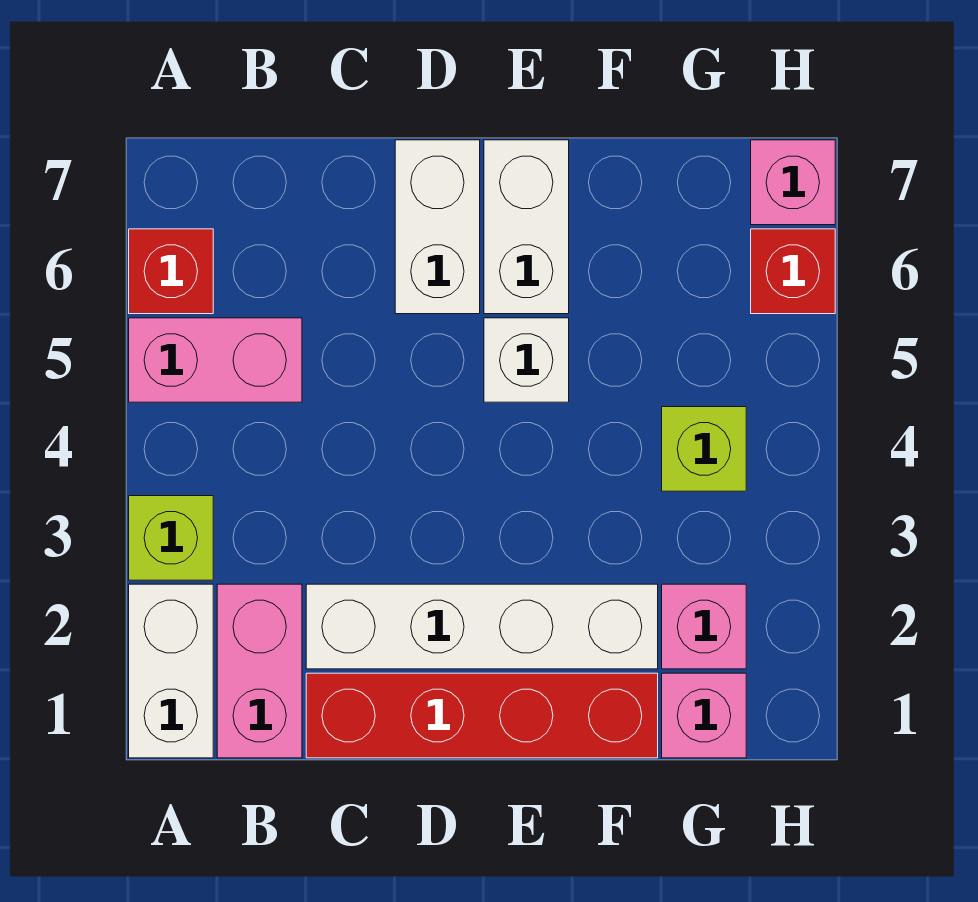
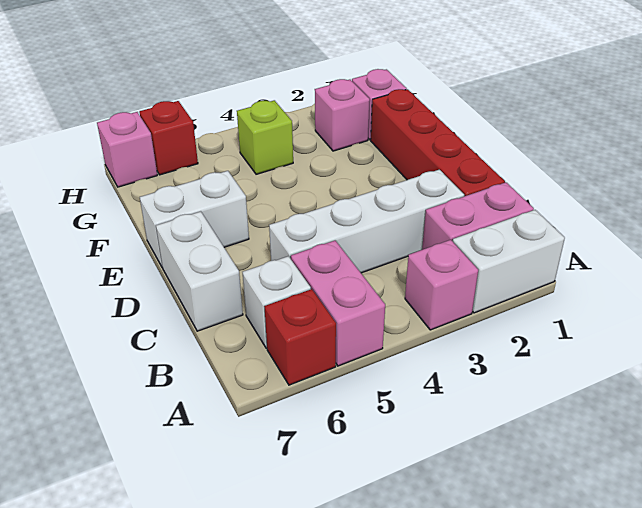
lime brick A3 level 1 -> pink brick A3 level 1
white brick C2:F2 level 1 -> white brick C2:C5 level 1
white brick D6:D7 level 1 -> white brick C7:D7 level 1
white brick E5 level 1 -> white brick B6 level 1

